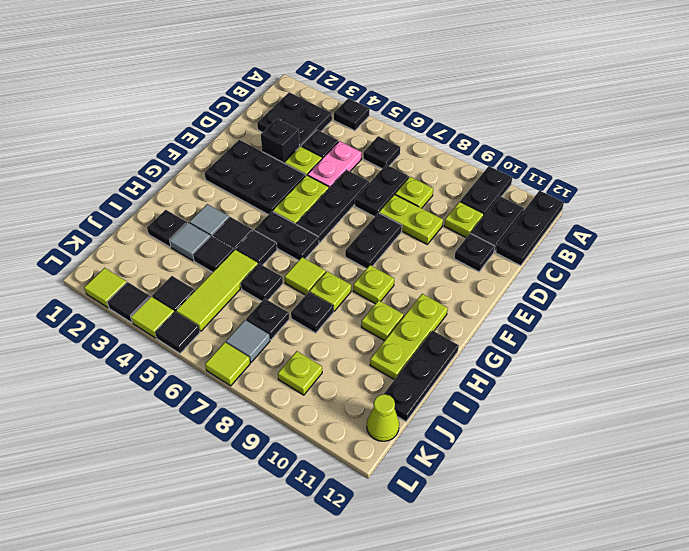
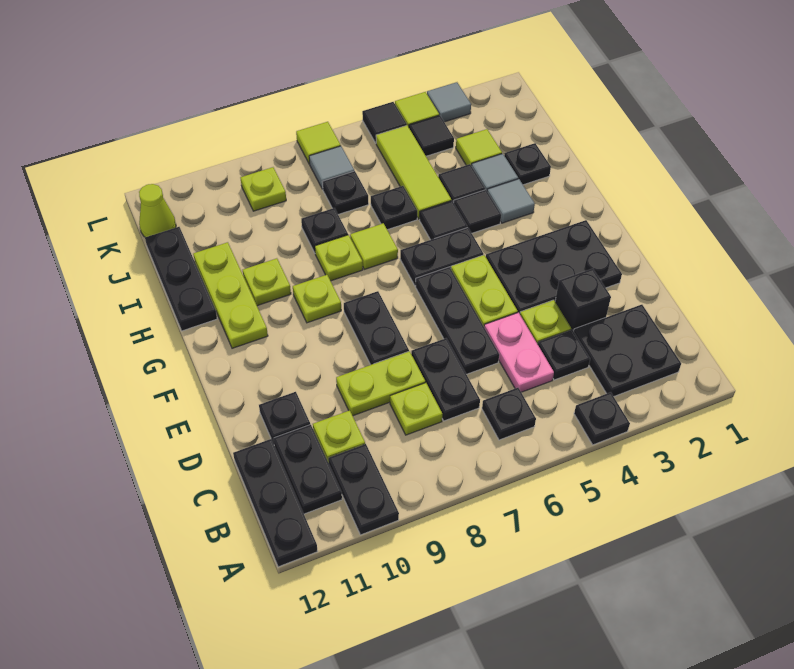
lime tile L2 level 1 -> lime tile J3 level 1
black tile L3 level 1 -> grey tile L3 level 1

